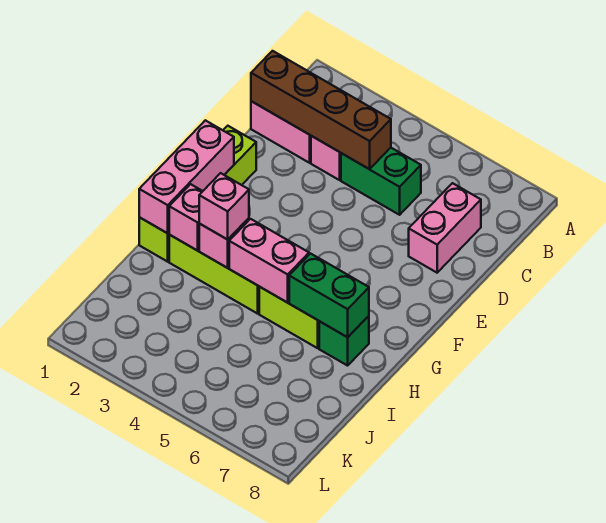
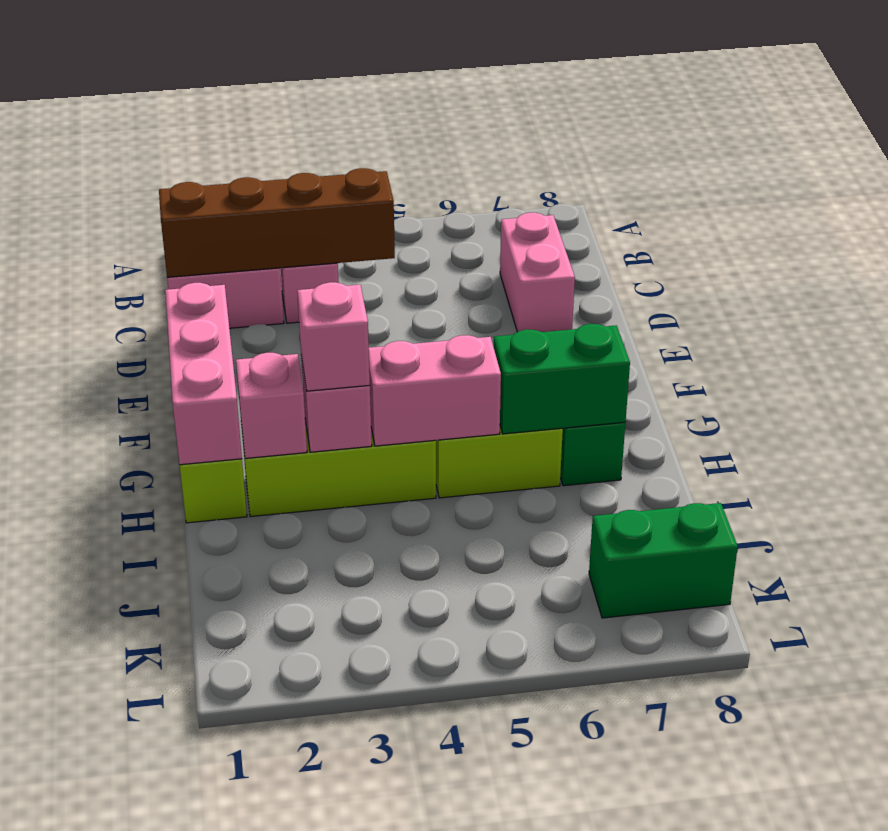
green brick C4:C5 level 1 -> green brick K7:K8 level 1

